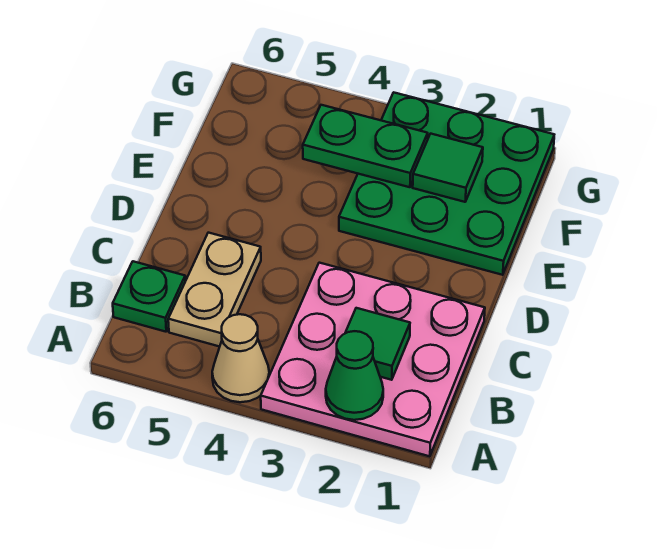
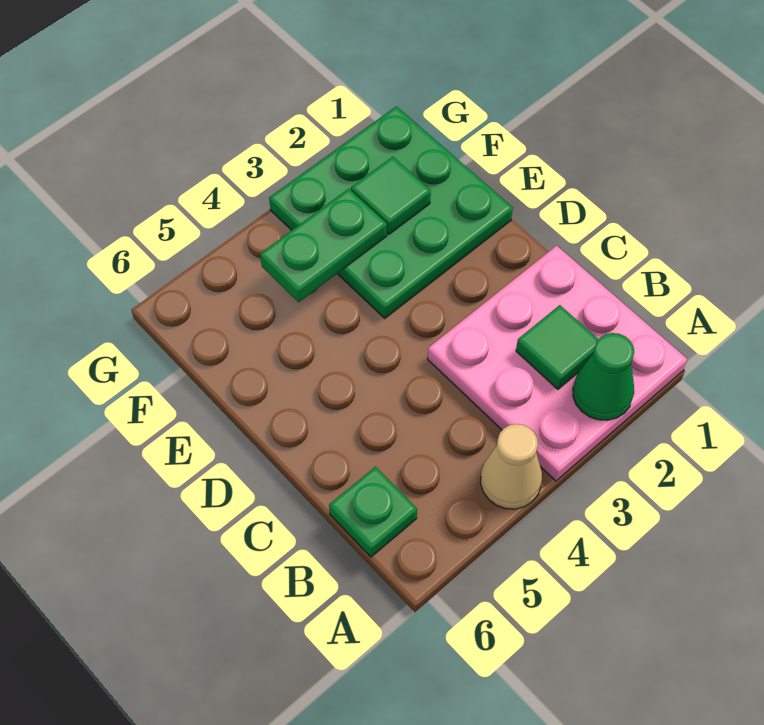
tan plate B5:C5 level 1 -> none

